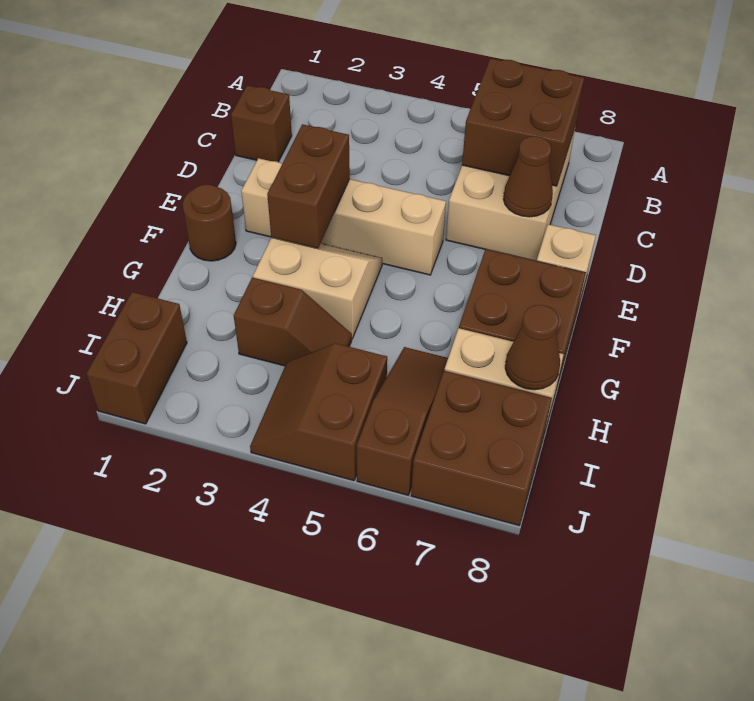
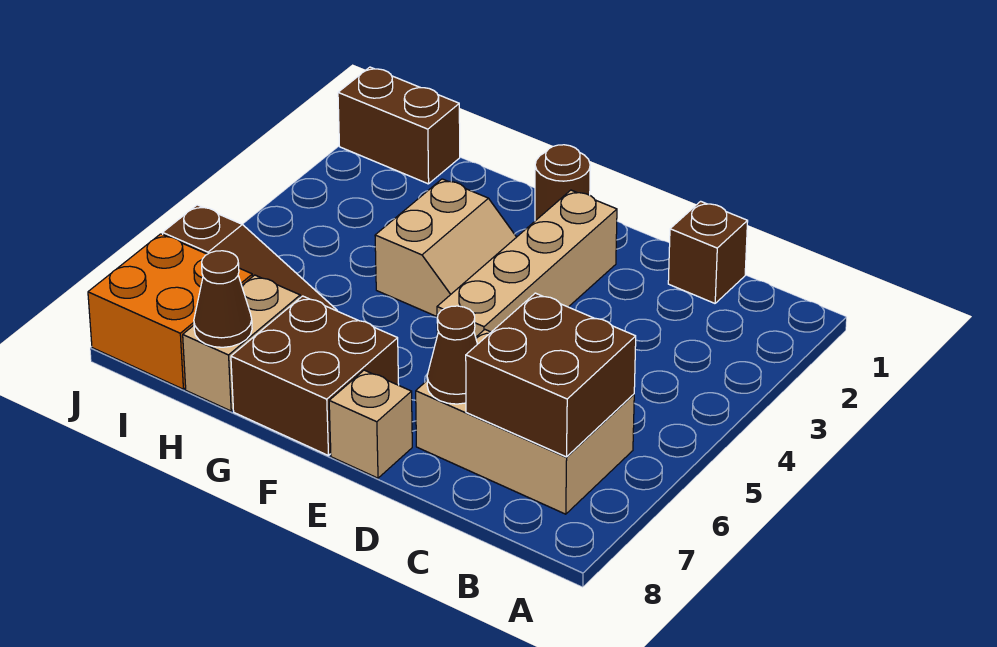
brown brick E3:F3 level 2 -> none
brown slope H3:H4 level 1 top 3 -> none
brown slope I4:J5 level 1 top 5 -> none
brown brick I7:J8 level 1 -> orange brick I7:J8 level 1

